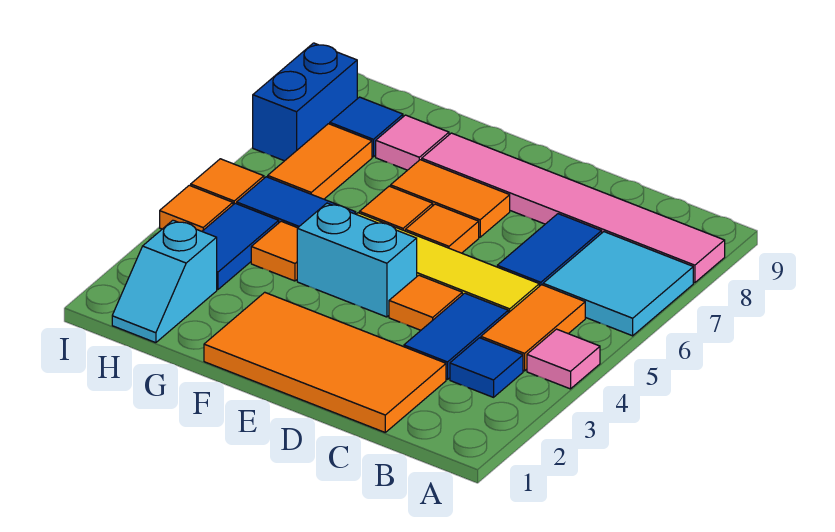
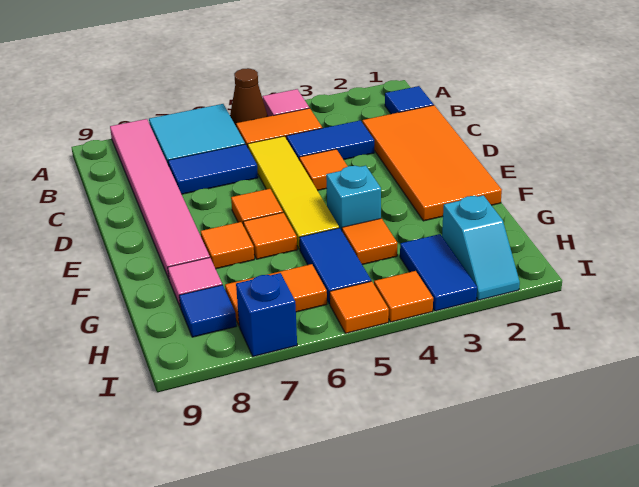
none -> brown cone A5 level 1
blue tile B3 level 1 -> blue tile B1 level 1
cyan brick E4:F4 level 1 -> cyan brick F4 level 1
orange tile E7:F7 level 1 -> orange tile F7 level 1
cyan slope H1:H2 level 1 top 2 -> cyan slope H2:I2 level 1 top H
blue tile H3:H4 level 1 -> blue tile H3:I3 level 1
blue brick I7:I8 level 1 -> blue brick I7 level 1

